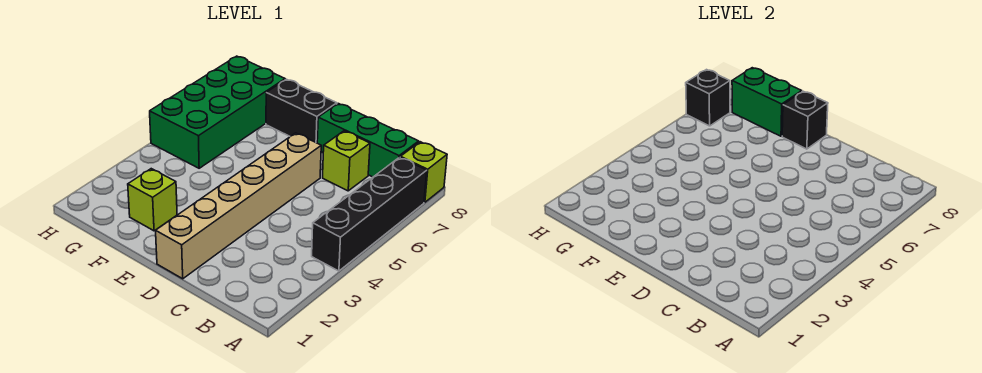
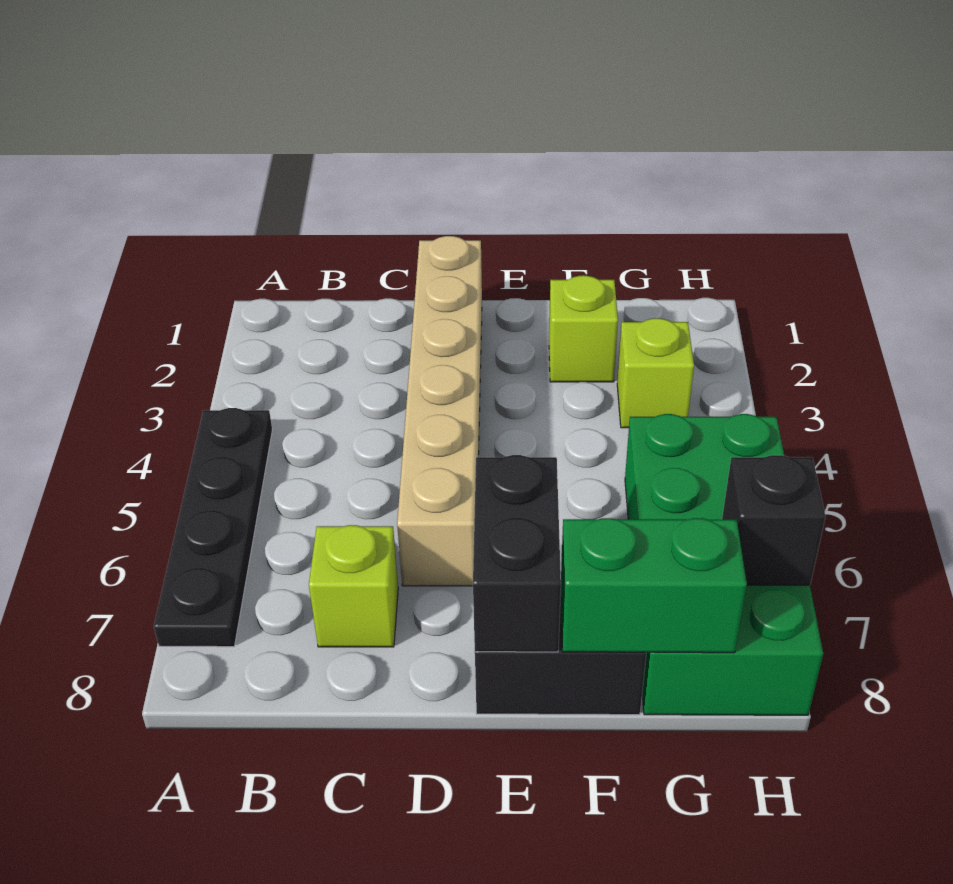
black brick A4:A7 level 1 -> black plate A4:A7 level 1
lime brick A8 level 1 -> lime brick G3 level 1
green brick B8:D8 level 1 -> none
black brick E8 level 2 -> black brick E7:E8 level 2

